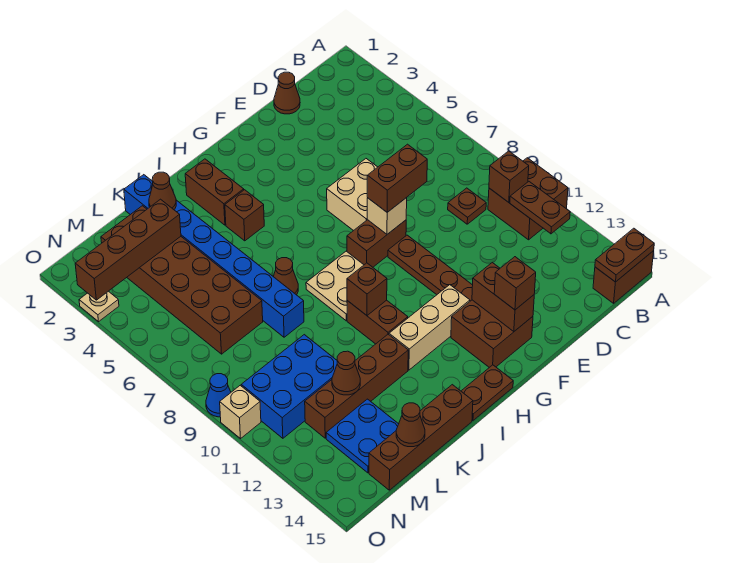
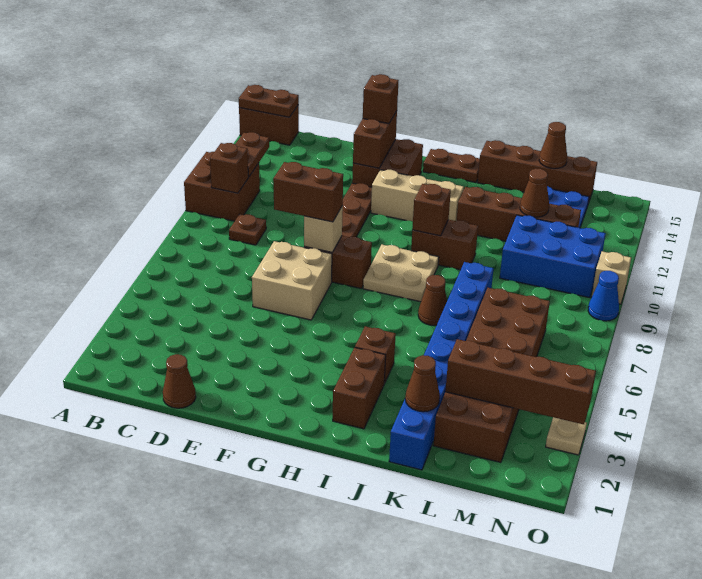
brown brick I10:I11 level 1 -> brown brick I10:J10 level 1

